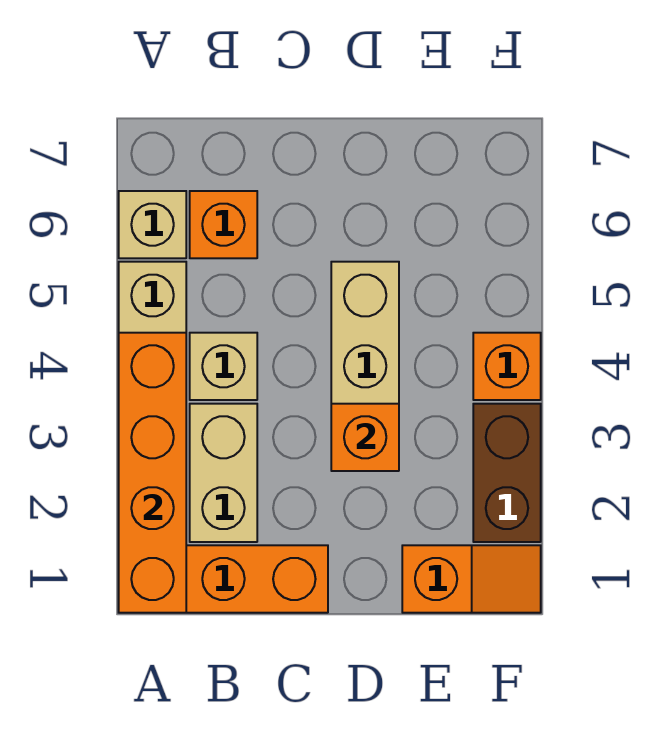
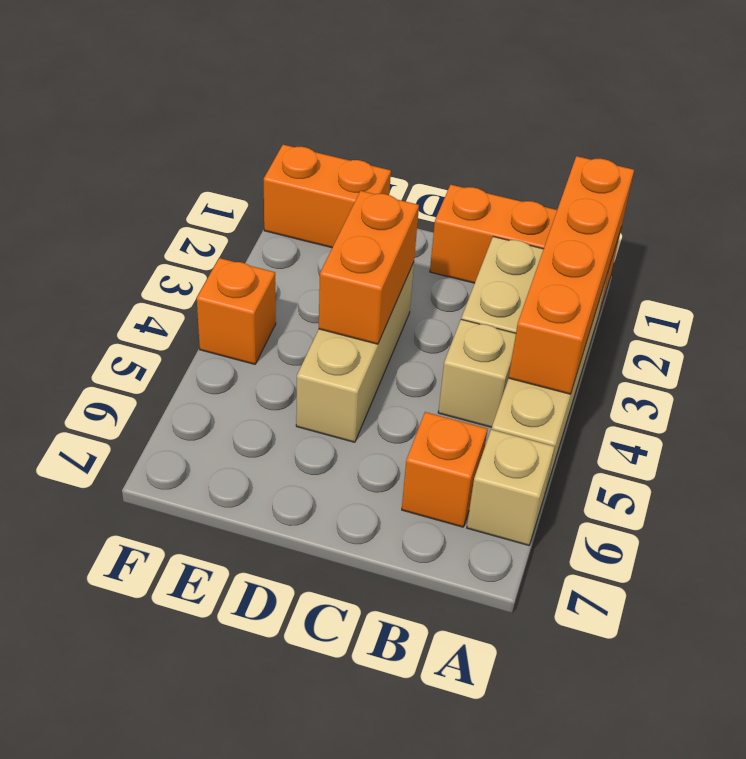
orange brick D3 level 2 -> orange brick D3:D4 level 2
orange slope E1:F1 level 1 top E -> orange brick E1:F1 level 1
brown brick F2:F3 level 1 -> none

